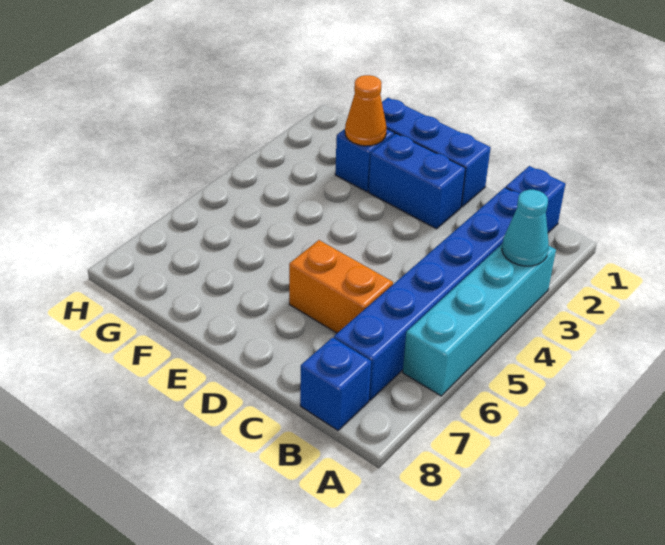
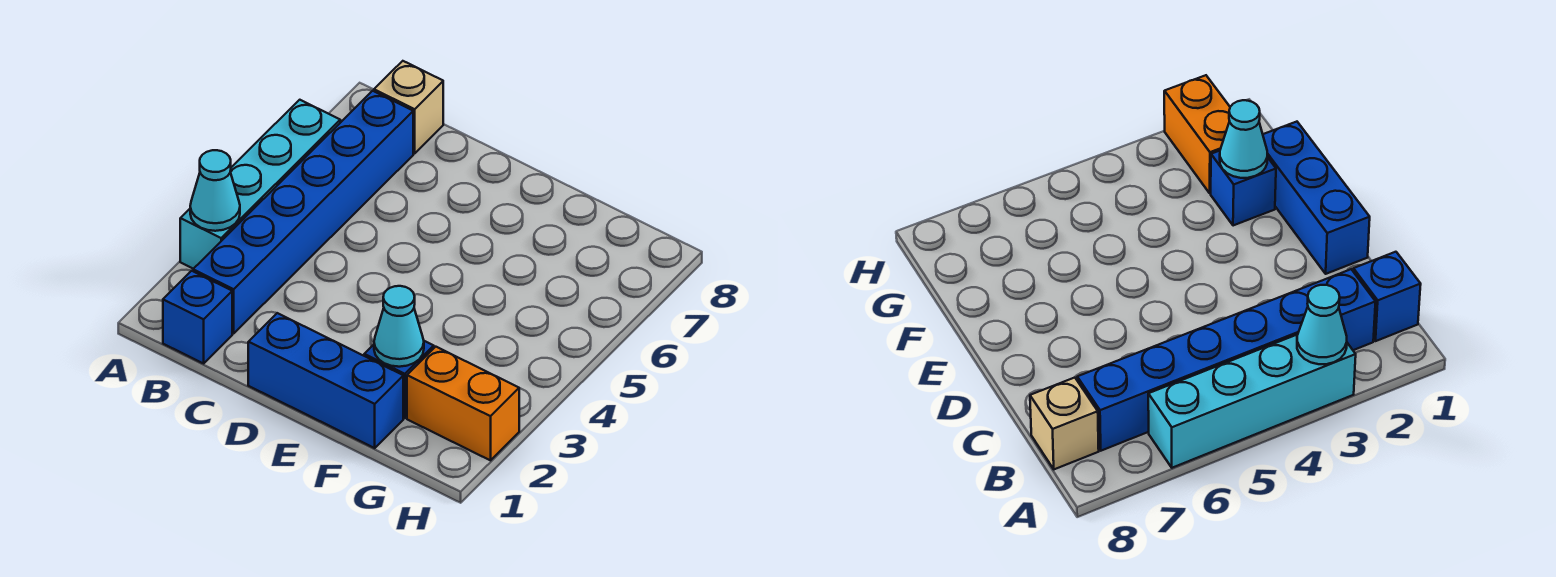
blue brick B8 level 1 -> tan brick B8 level 1
orange brick C6:D6 level 1 -> orange brick G2:H2 level 1
blue brick D2:E2 level 1 -> none
orange cone F2 level 2 -> cyan cone F2 level 2

